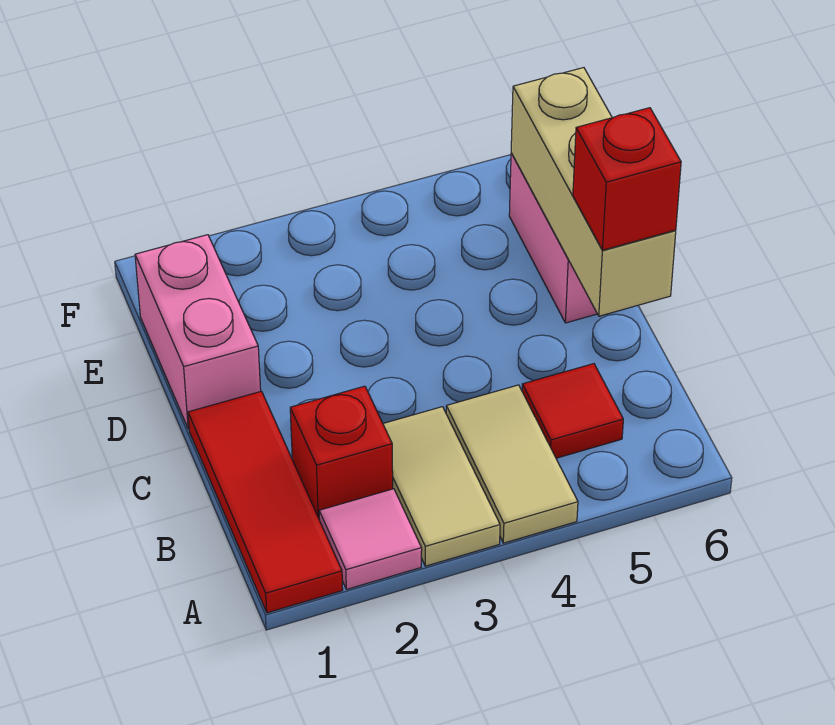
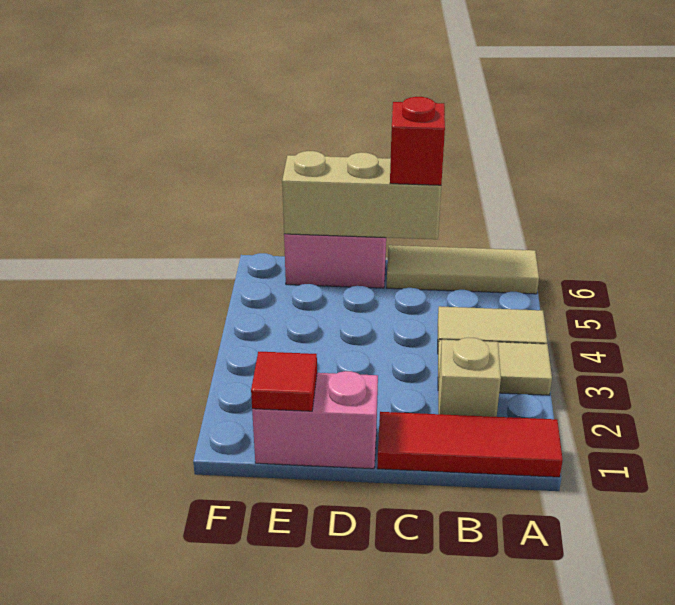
pink tile A2 level 1 -> none
none -> tan tile A6:C6 level 1
red brick B2 level 1 -> tan brick B2 level 1
red tile B5 level 1 -> red tile E1 level 2

